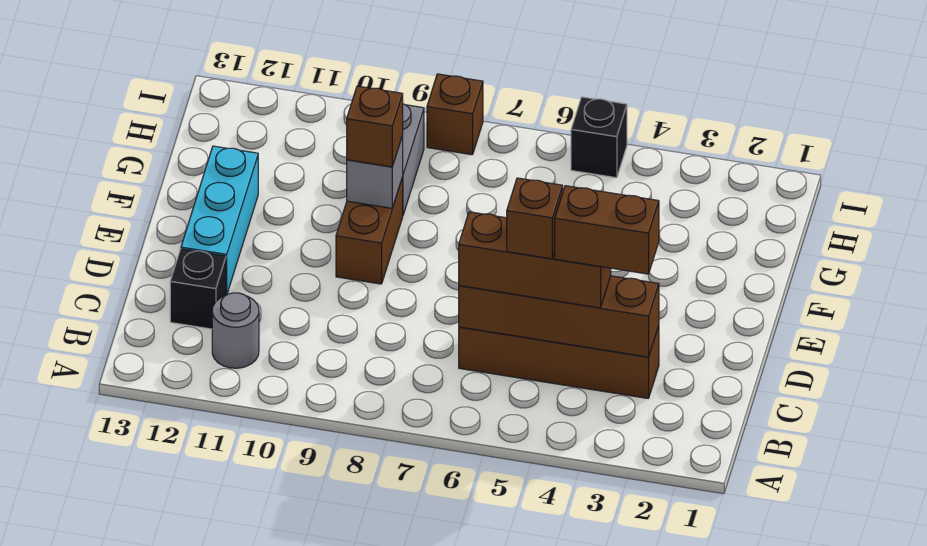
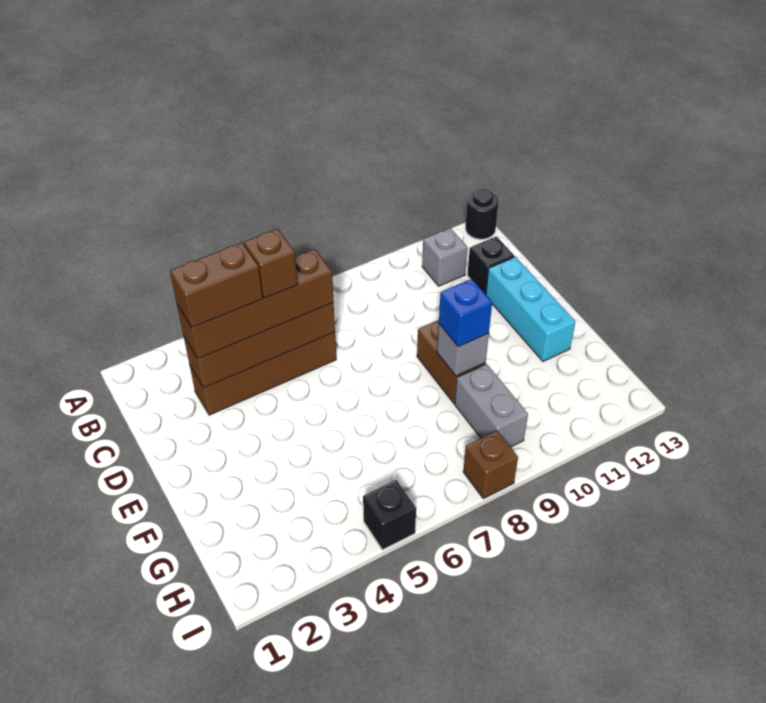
none -> black round brick A13 level 1
grey round brick B11 level 1 -> grey brick B11 level 1
brown brick C4:C6 level 3 -> brown brick C3:C6 level 3
brown brick F9 level 3 -> blue brick F9 level 3

